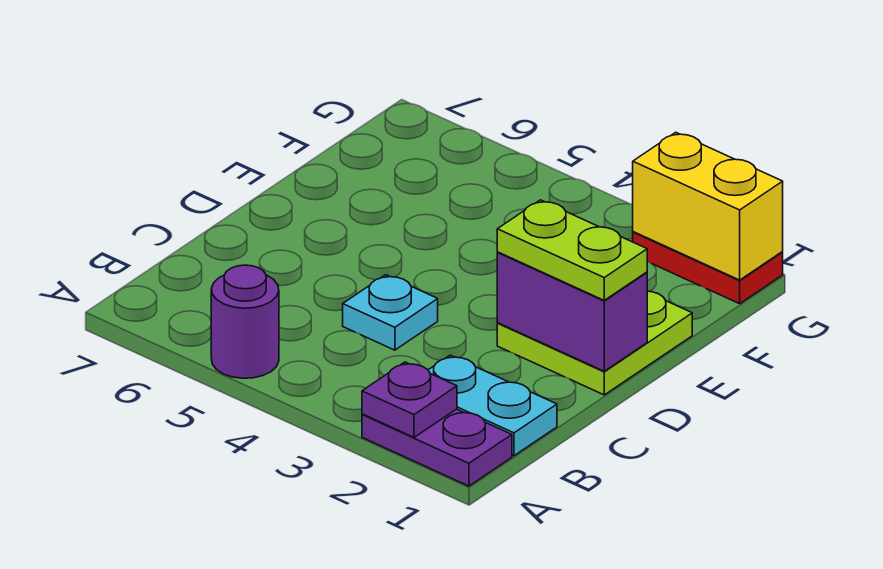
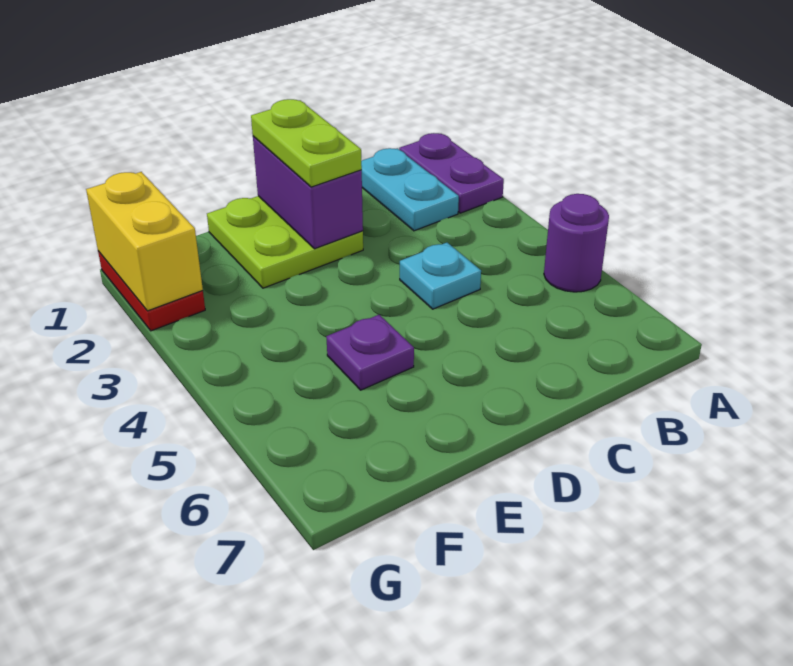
purple plate A2 level 2 -> purple plate E5 level 1

